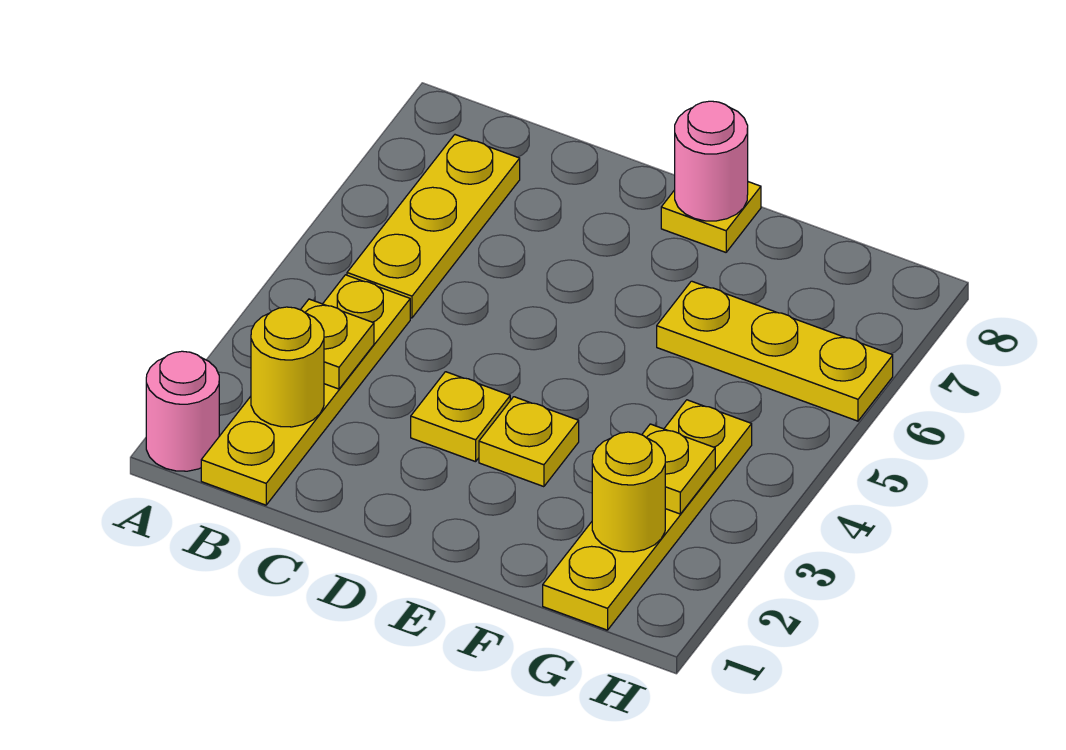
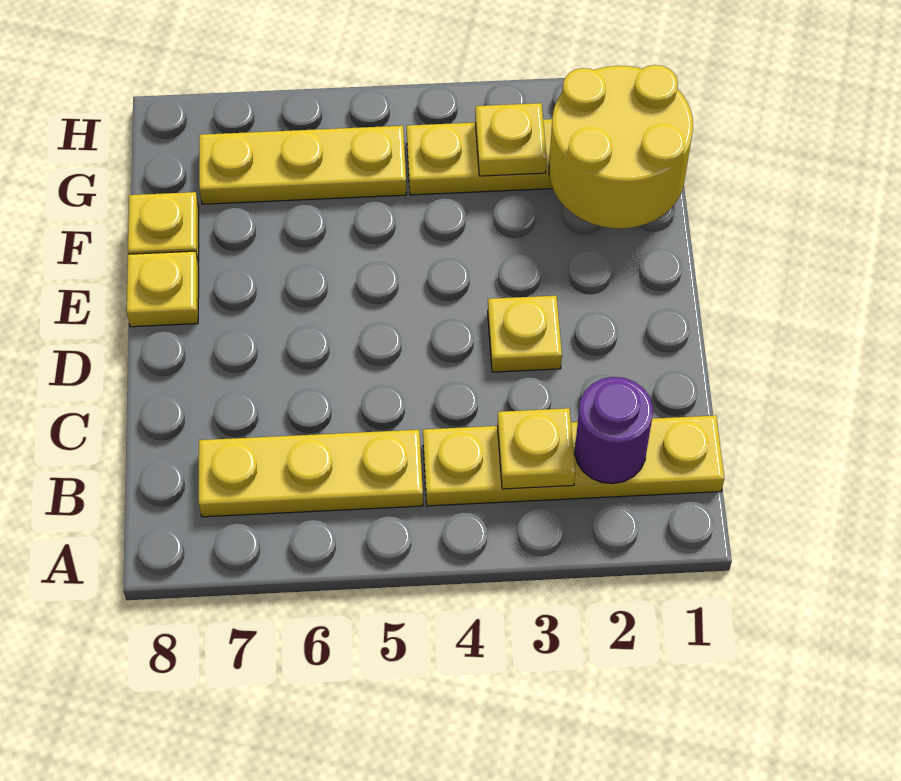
pink round brick A1 level 1 -> none
yellow round brick B2 level 2 -> purple round brick B2 level 2
yellow plate E3 level 1 -> yellow plate F8 level 1
pink round brick E8 level 2 -> none
yellow plate F6:H6 level 1 -> yellow plate G5:G7 level 1
yellow round brick G2 level 2 -> yellow round brick F1:G2 level 2

